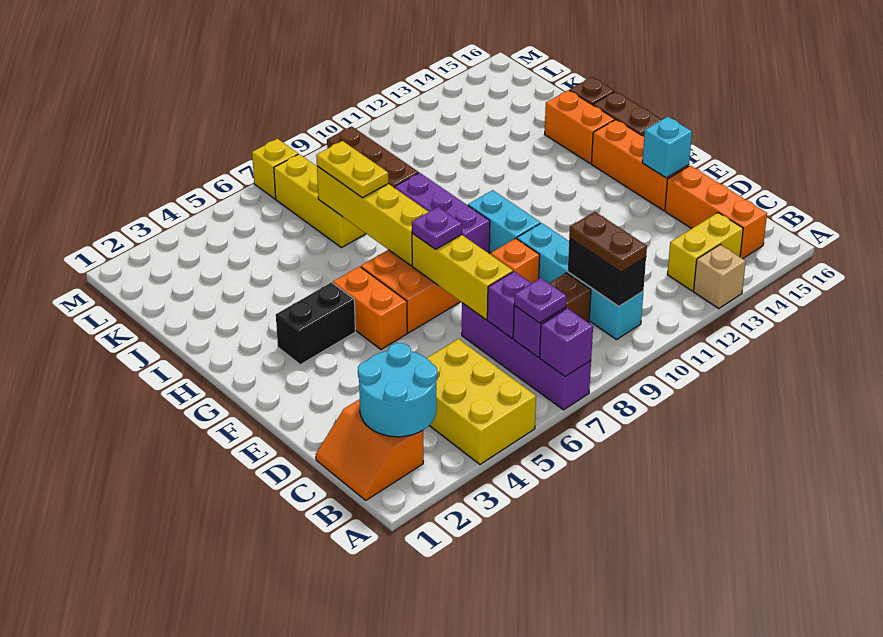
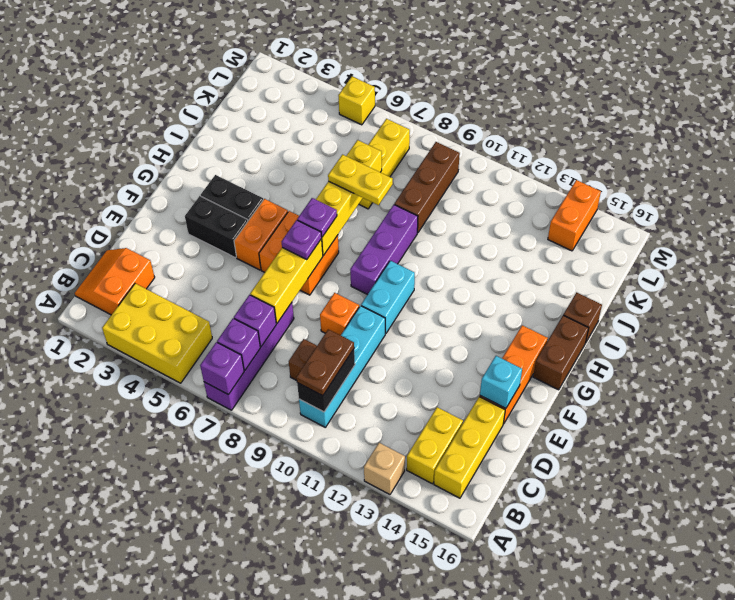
yellow brick A4:C5 level 1 -> yellow brick A3:B5 level 1
cyan round brick B2:C3 level 2 -> none
purple plate B7 level 3 -> purple plate G7 level 3
yellow brick B13:B14 level 1 -> yellow brick B14:C14 level 1
orange brick B15:D15 level 1 -> yellow brick B15:D15 level 1
none -> black brick F3:F4 level 1
orange brick H15:I15 level 1 -> orange brick L14:M14 level 1
yellow plate I7:J7 level 3 -> yellow plate I7:I8 level 3
yellow brick M7 level 1 -> yellow brick M5 level 1

